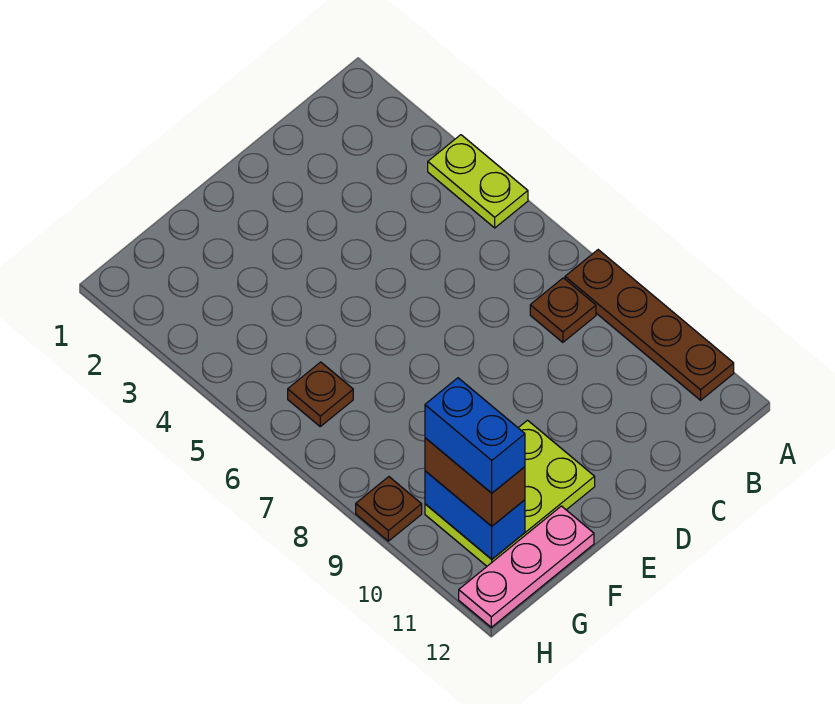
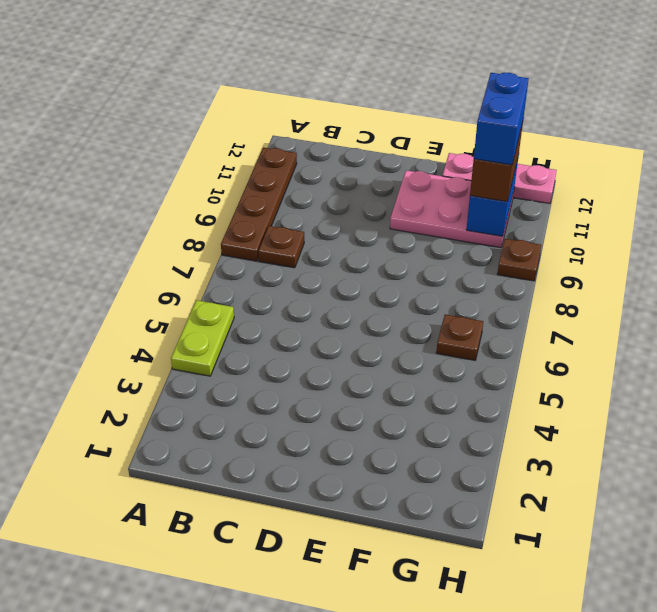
lime plate E10:G11 level 1 -> pink plate E10:G11 level 1

